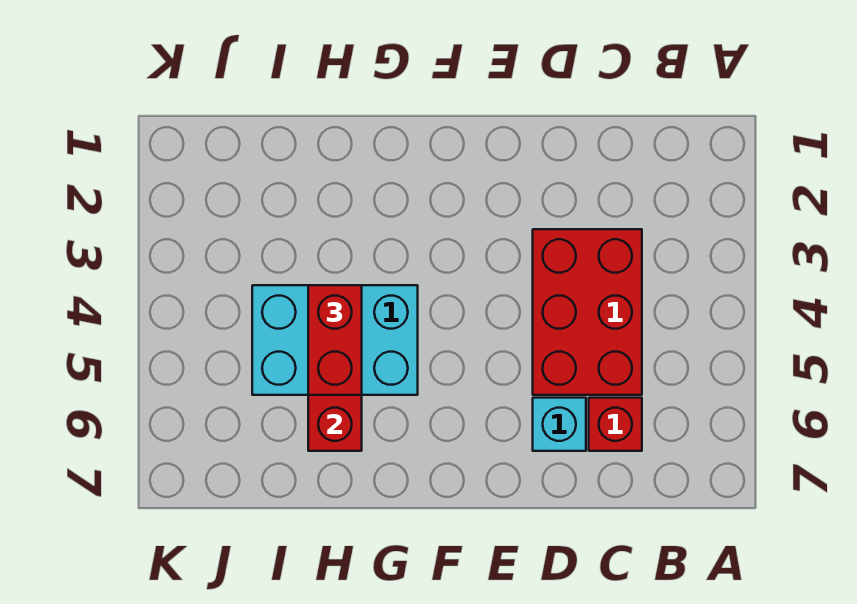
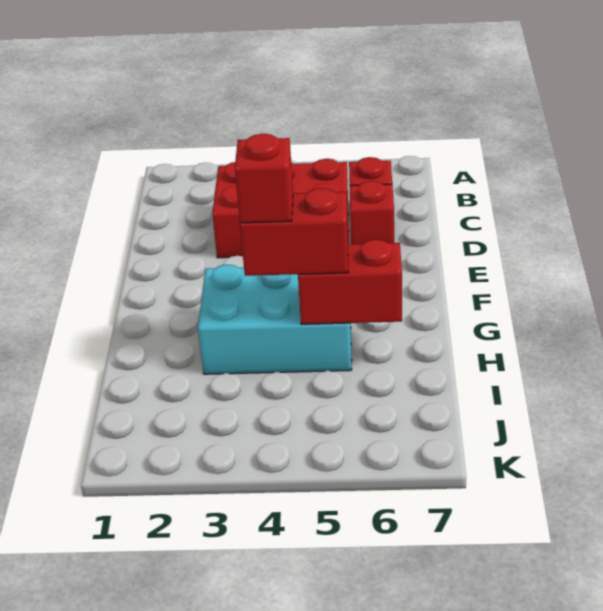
cyan brick D6 level 1 -> red brick D6 level 1
cyan brick G4:I5 level 1 -> cyan brick G3:H5 level 1
none -> red brick H4 level 4

